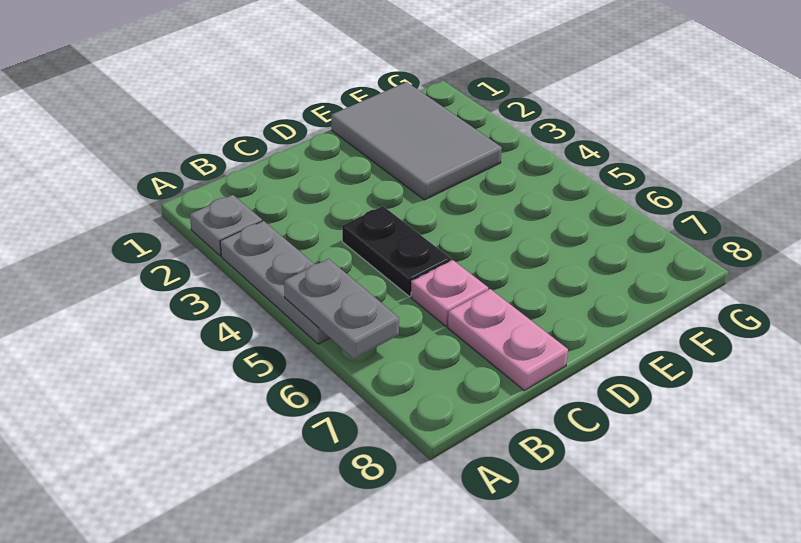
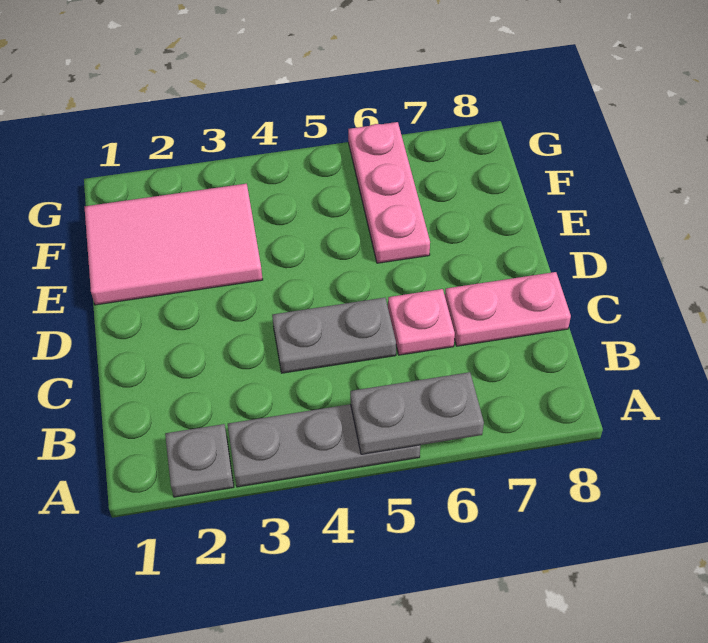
black plate C4:C5 level 1 -> grey plate C4:C5 level 1
grey tile E1:F3 level 1 -> pink tile E1:F3 level 1
none -> pink plate E6:G6 level 1

